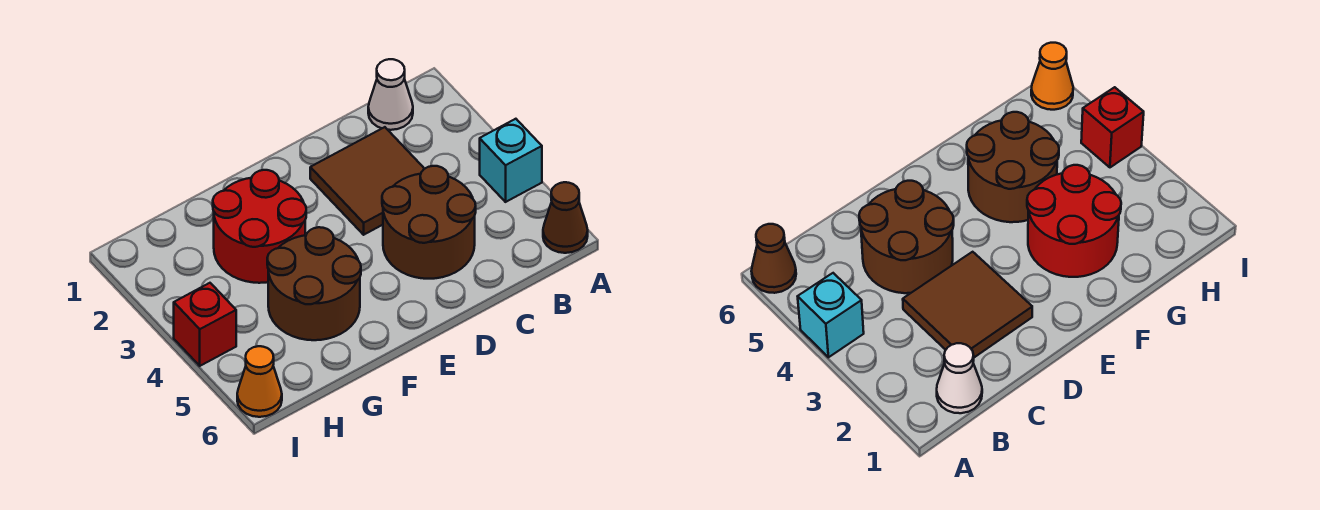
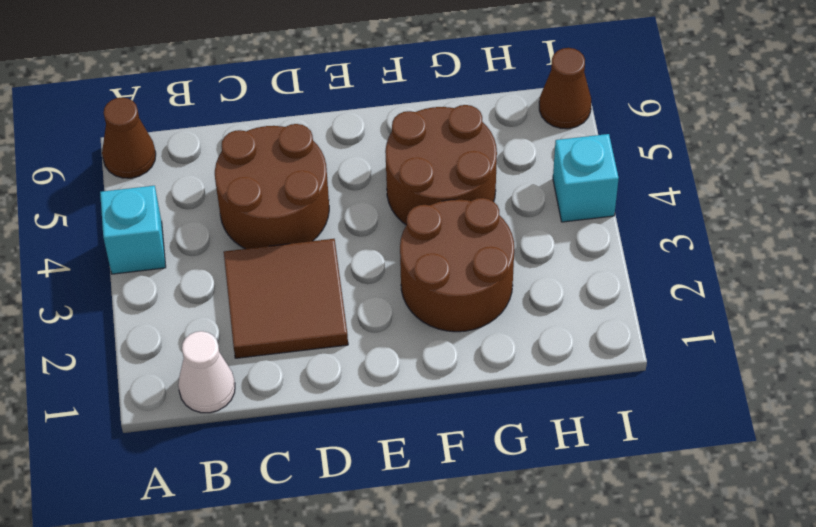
red round brick F2:G3 level 1 -> brown round brick F2:G3 level 1
red brick I4 level 1 -> cyan brick I4 level 1
orange cone I6 level 1 -> brown cone I6 level 1

